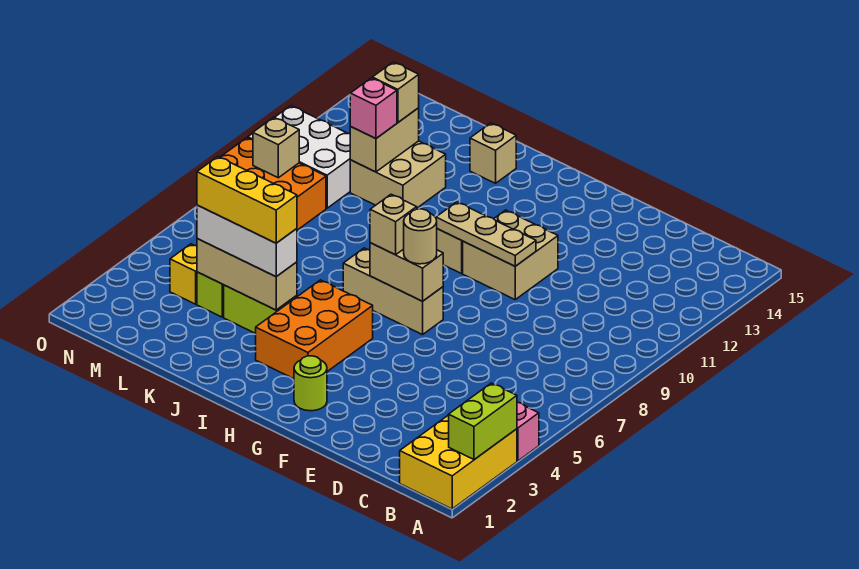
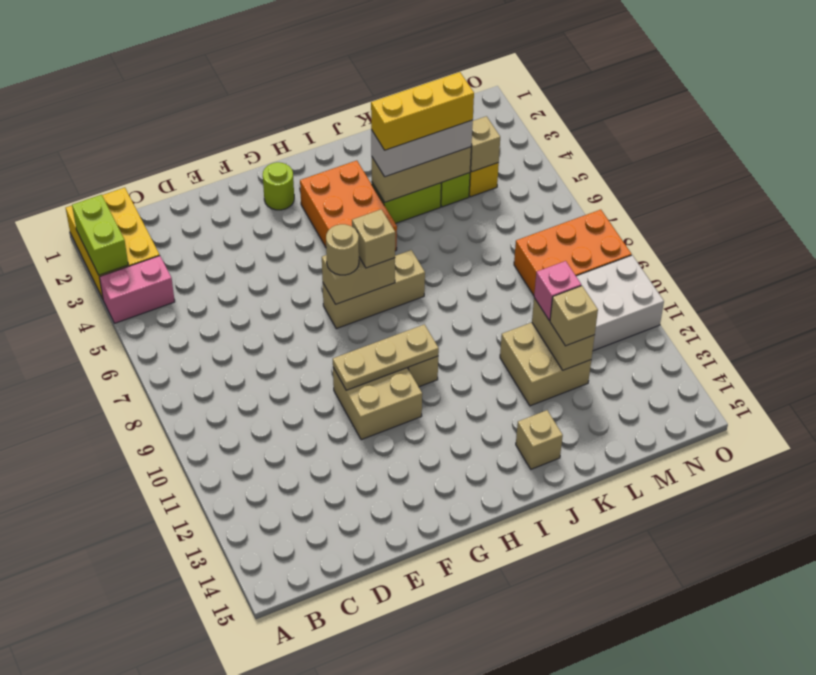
tan brick N9 level 2 -> tan brick M4 level 2

